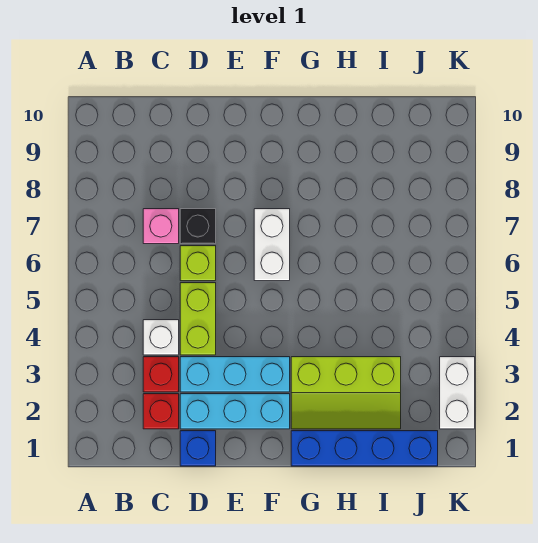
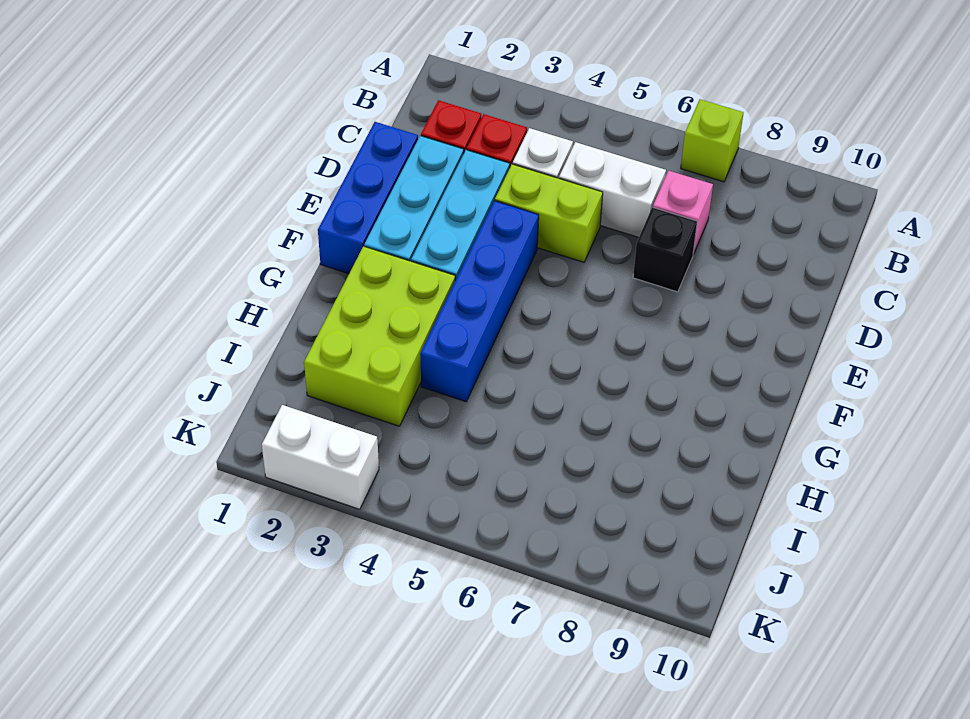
blue brick D1 level 1 -> blue brick D1:F1 level 1
lime brick D6 level 1 -> lime brick A7 level 1
white brick F6:F7 level 1 -> white brick C5:C6 level 1
blue brick G1:J1 level 1 -> blue brick E4:H4 level 1
lime slope G2:I3 level 1 top 3 -> lime brick G2:I3 level 1

